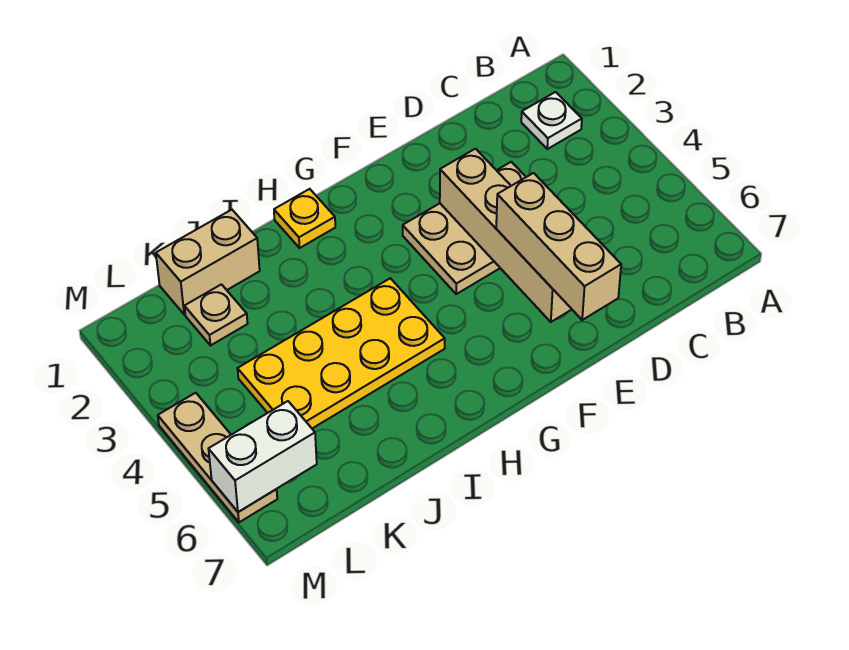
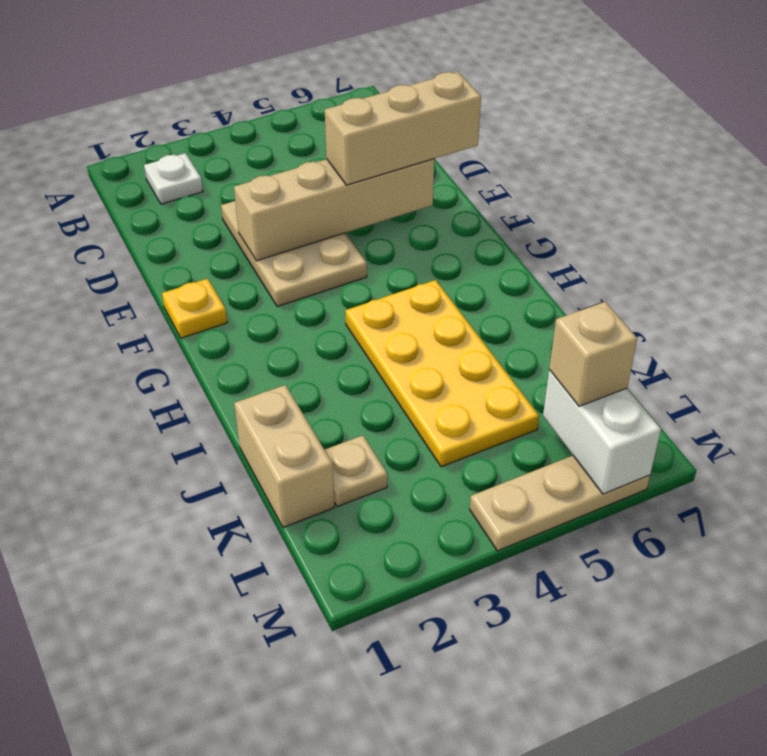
yellow plate H1 level 1 -> yellow plate F1 level 1
none -> tan brick L6 level 3

